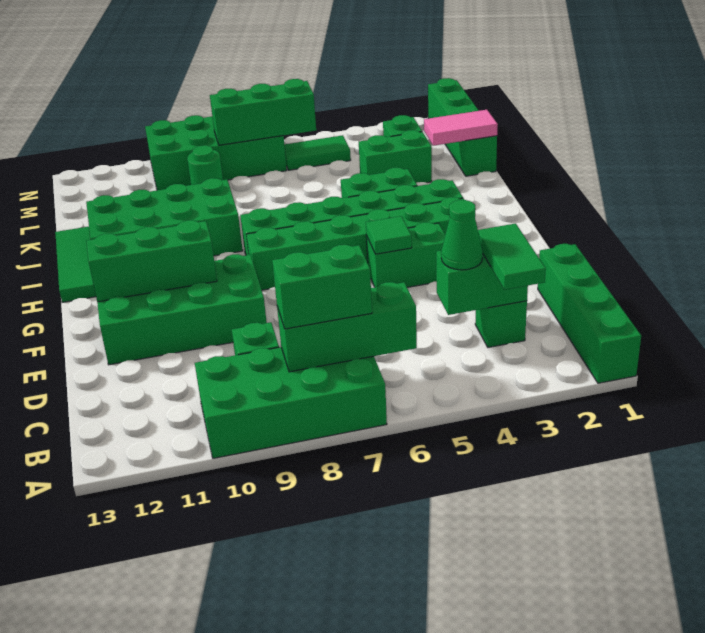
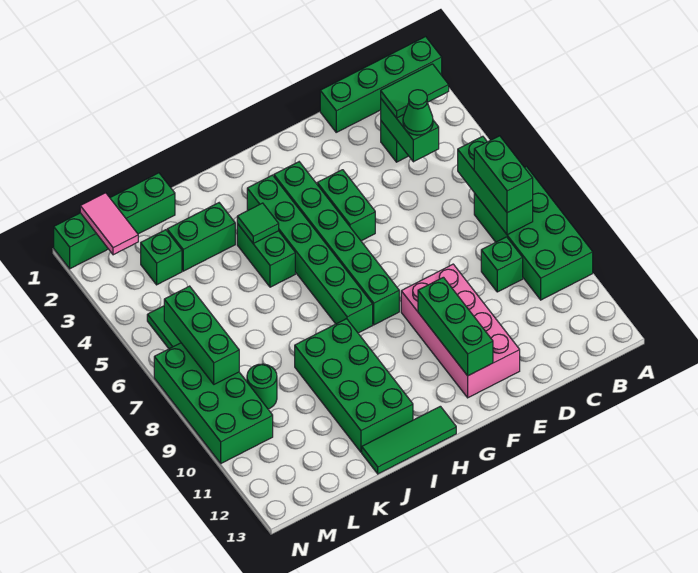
green brick E9:F12 level 1 -> pink brick E9:F12 level 1
green tile F5 level 2 -> green tile I4 level 2
pink tile K1:K2 level 2 -> pink tile M1:M2 level 2
green brick K3:K4 level 1 -> green brick J3:K3 level 1

